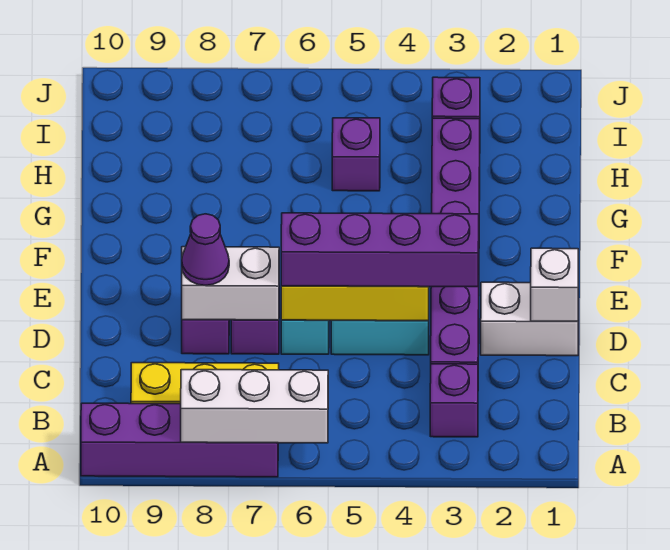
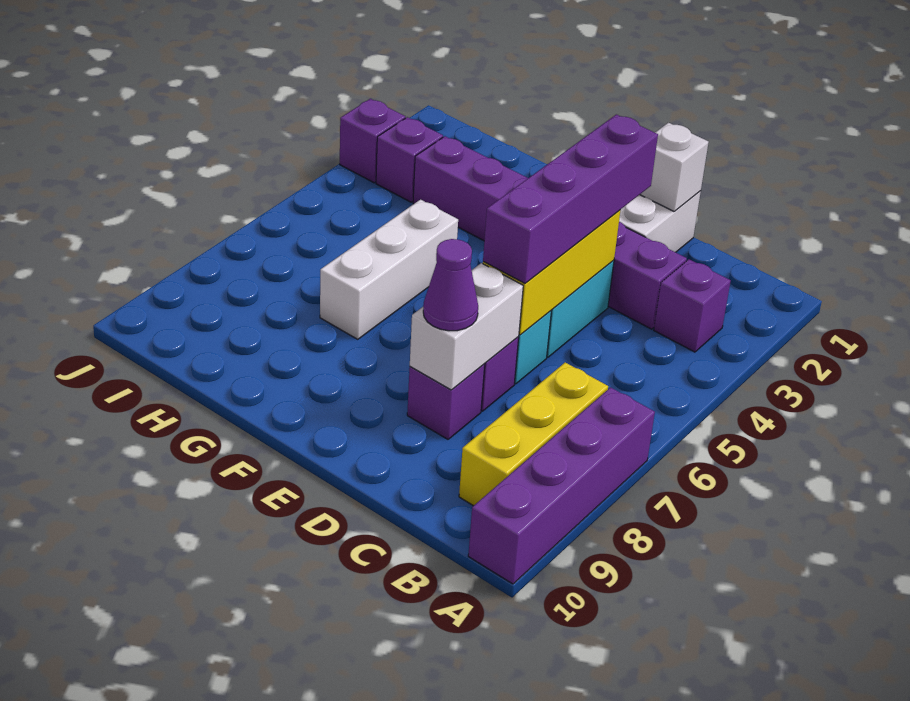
white brick A6:A8 level 2 -> white brick G5:G7 level 1
purple brick H5 level 1 -> purple brick J3 level 1

